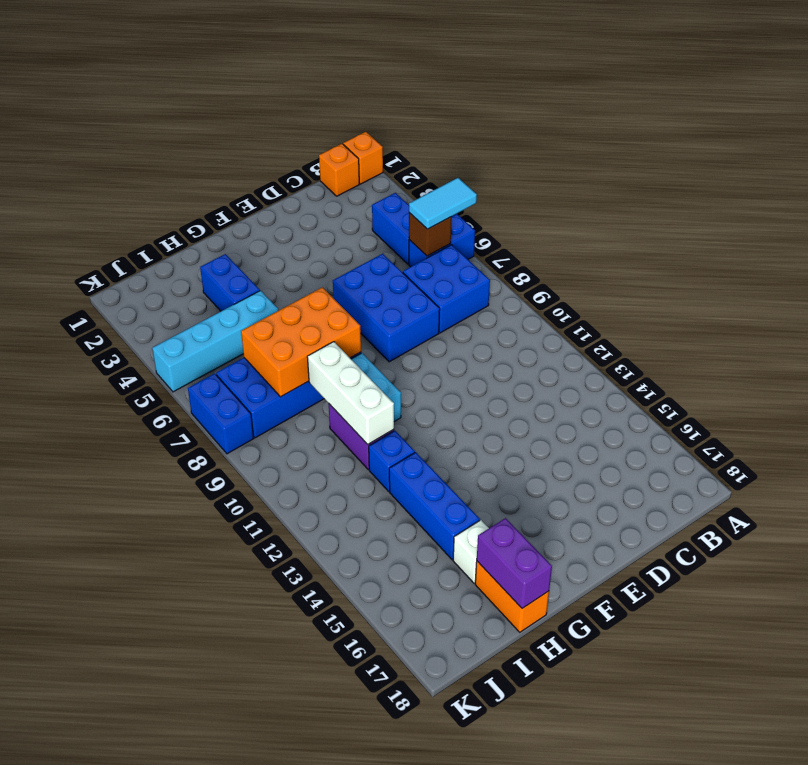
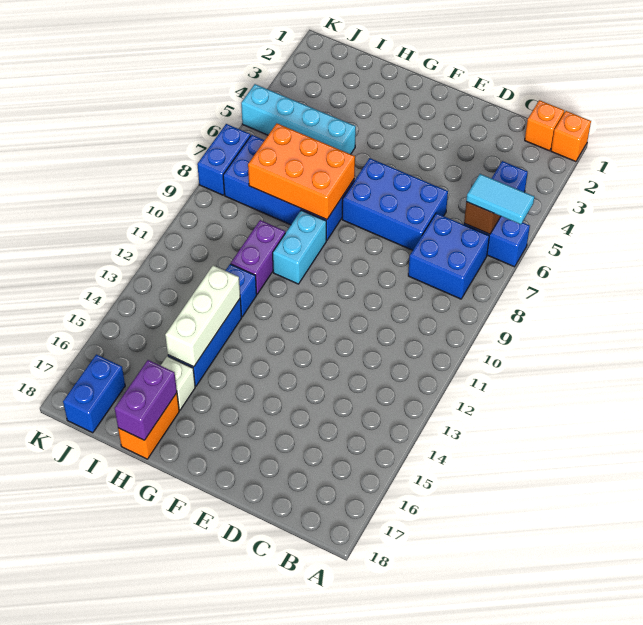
blue brick D6:E8 level 1 -> blue brick D6:F7 level 1
blue brick H3:H4 level 1 -> blue brick J17:J18 level 1
white brick H9:H11 level 2 -> white brick H13:H15 level 2

